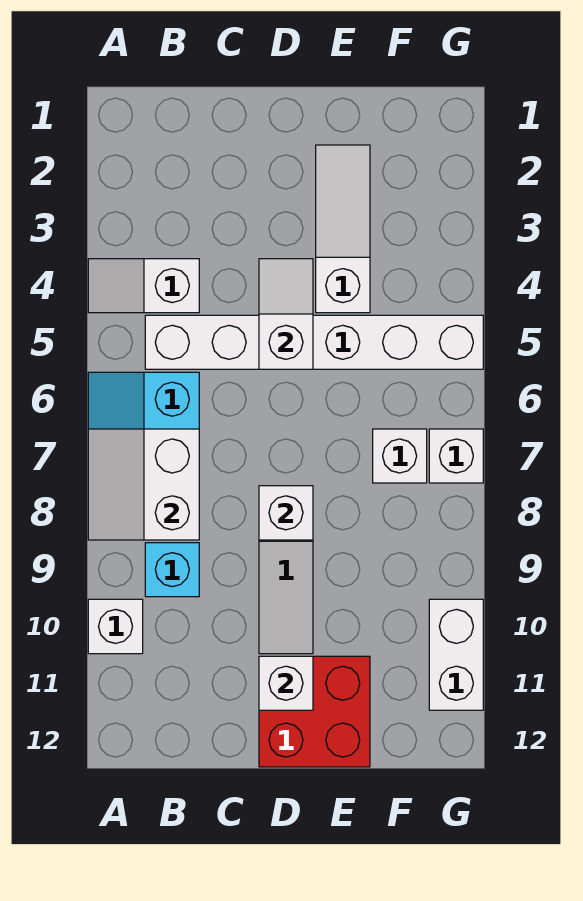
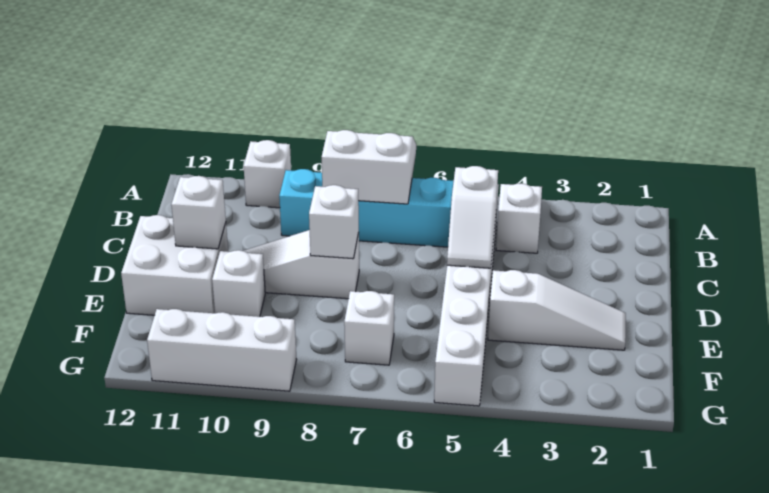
white slope D4:D5 level 2 top 5 -> white slope C5:D5 level 2 top C
red brick D11:E12 level 1 -> white brick D11:E12 level 1
white brick G7 level 1 -> white brick E10 level 1
white brick G10:G11 level 1 -> white brick G9:G11 level 1

